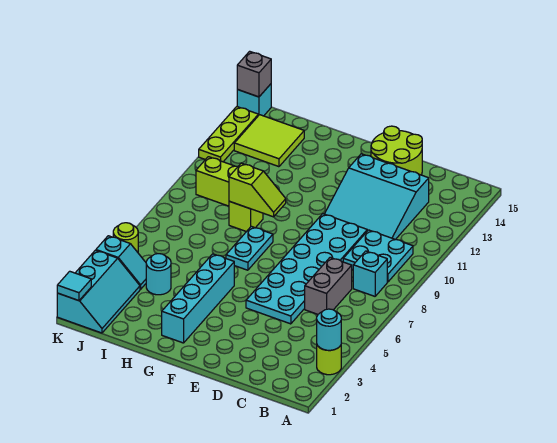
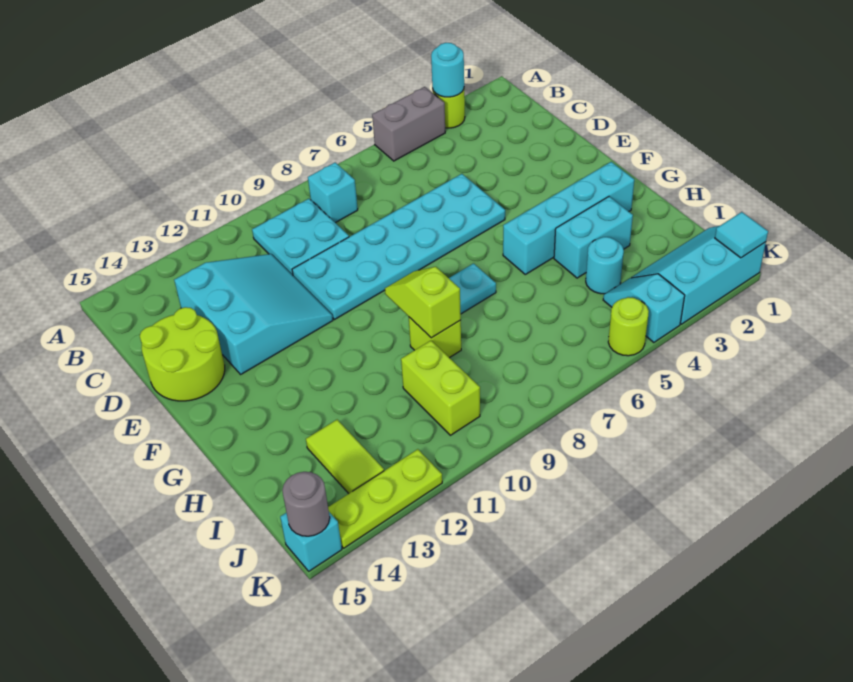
grey brick C6:C7 level 1 -> grey brick A4:A5 level 1
none -> cyan brick H3:H4 level 1
lime tile I13:J14 level 1 -> lime tile I13:J13 level 1
grey brick K15 level 2 -> grey round brick K15 level 2

